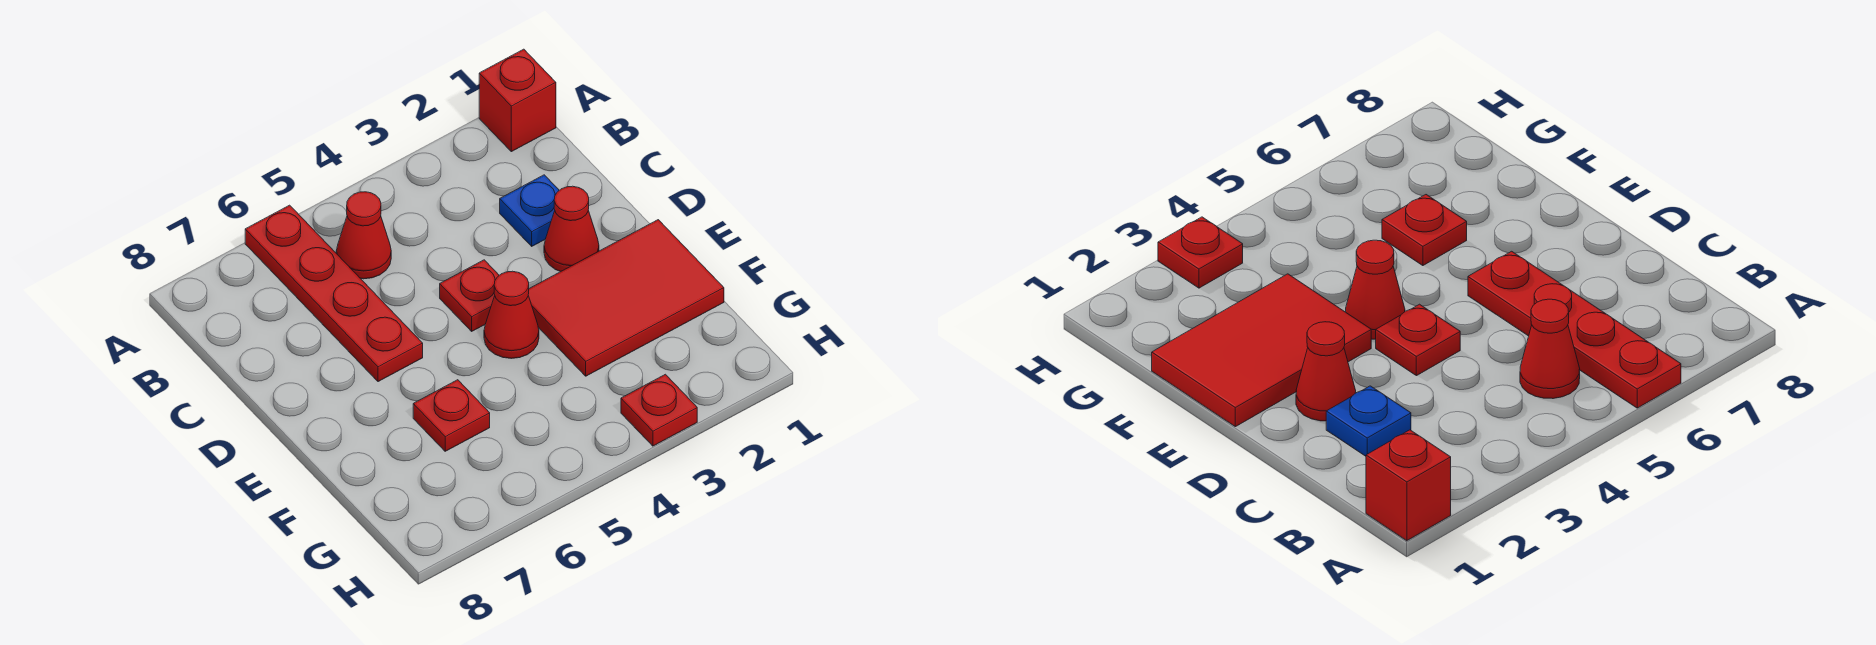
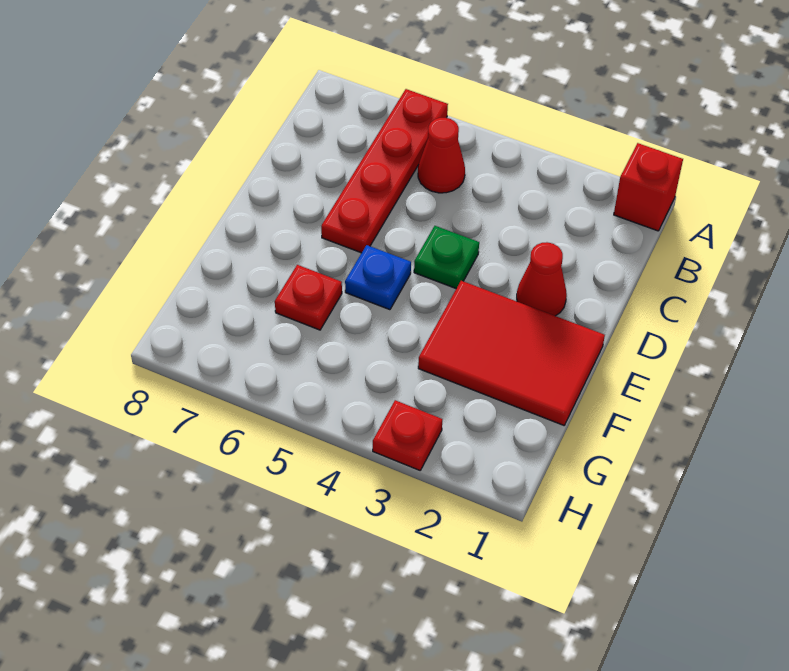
blue plate C2 level 1 -> blue plate E5 level 1
red plate D4 level 1 -> green plate D4 level 1
red cone E4 level 1 -> none

